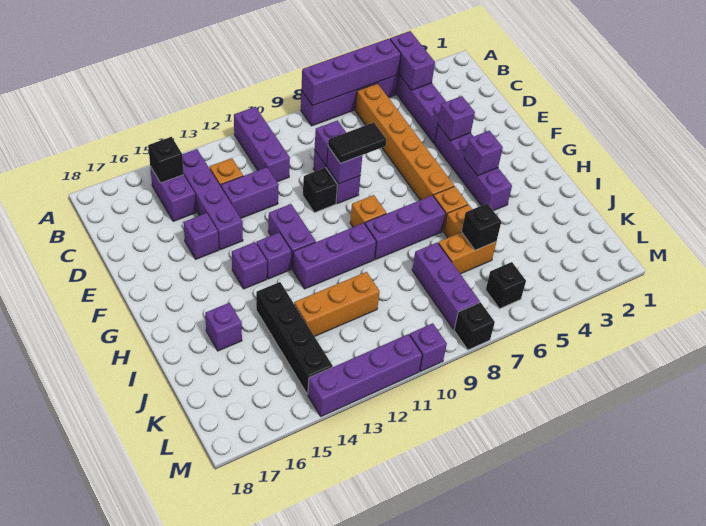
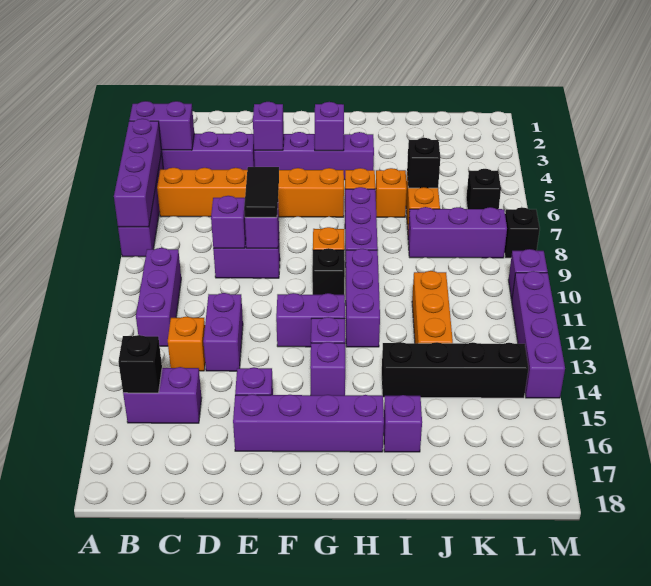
purple brick A11:C11 level 1 -> purple brick B10:B12 level 1
purple brick B14:E14 level 1 -> purple brick E16:H16 level 1
black brick E10 level 1 -> black brick G10 level 1

